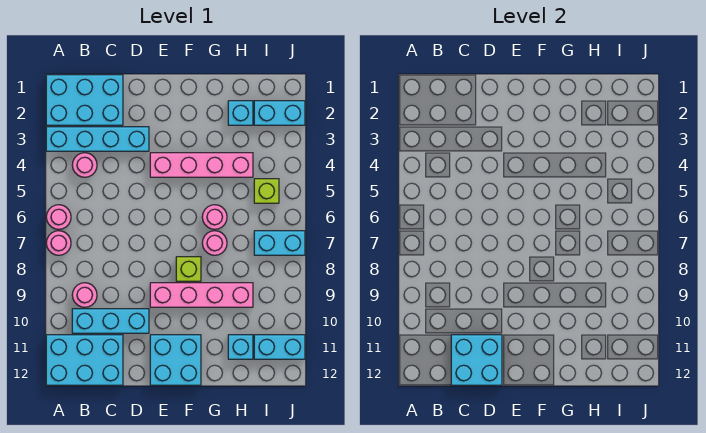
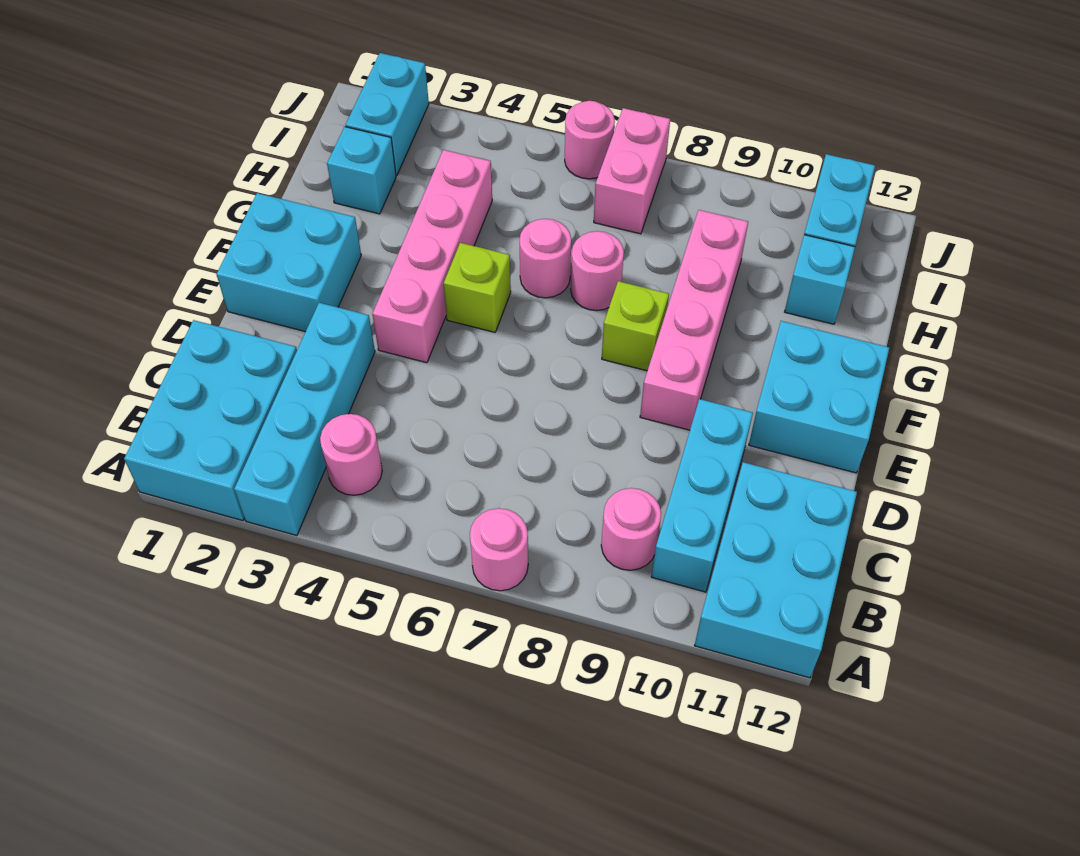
pink round brick A6 level 1 -> pink round brick J6 level 1
cyan brick C11:D12 level 2 -> cyan brick E1:F2 level 1
lime brick I5 level 1 -> lime brick F5 level 1
cyan brick I7:J7 level 1 -> pink brick I7:J7 level 1

